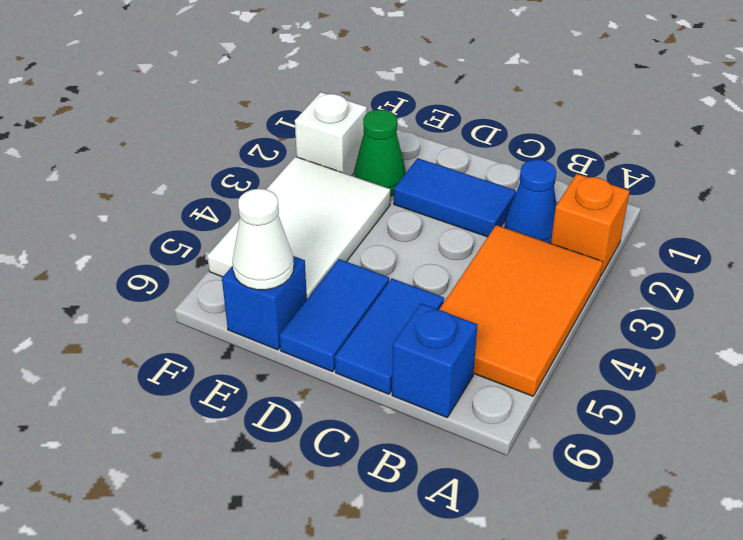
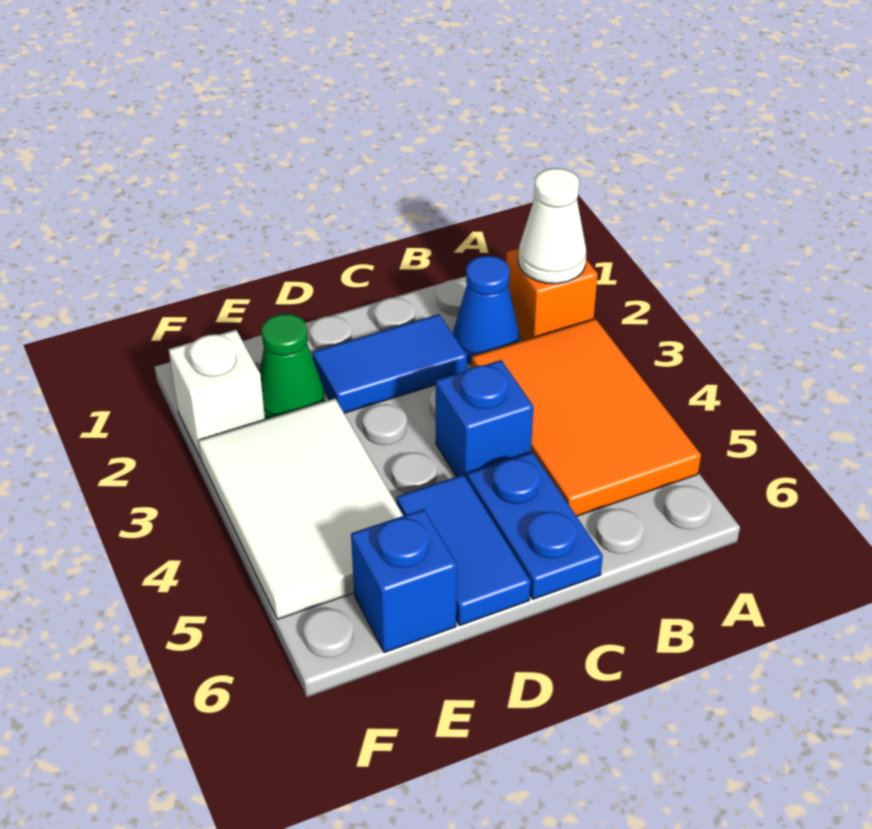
blue brick B6 level 1 -> blue brick C4 level 1
blue tile C5:C6 level 1 -> blue plate C5:C6 level 1
white cone E6 level 2 -> white cone A2 level 2

